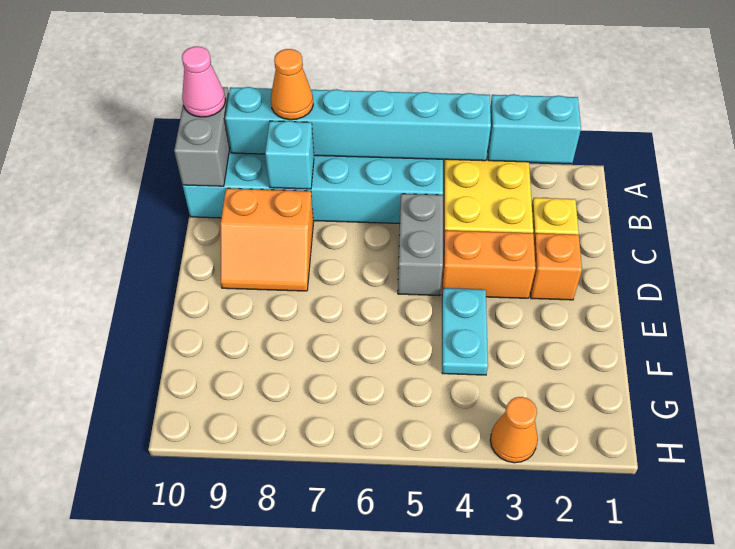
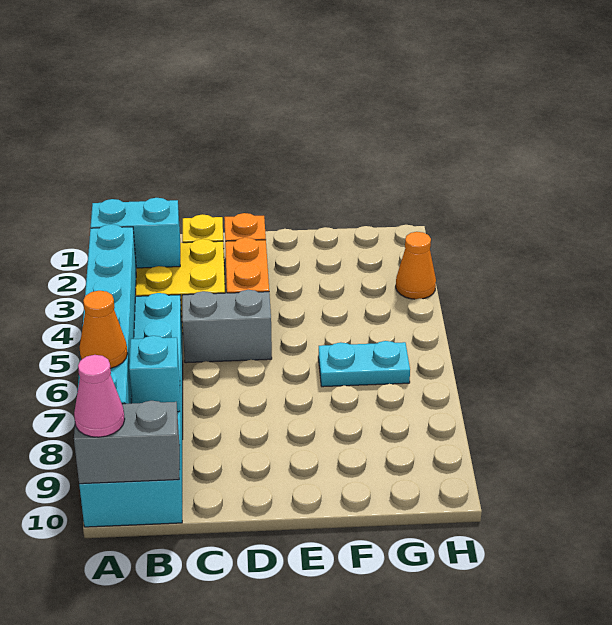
cyan brick A2:A3 level 2 -> cyan brick A3:B3 level 2
orange slope C8:D9 level 1 top C -> none
cyan plate E4:F4 level 1 -> cyan plate F6:G6 level 1

